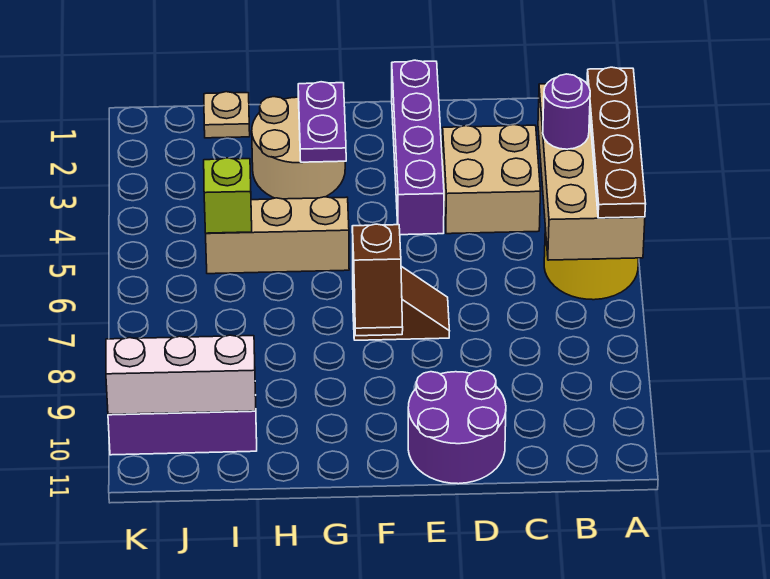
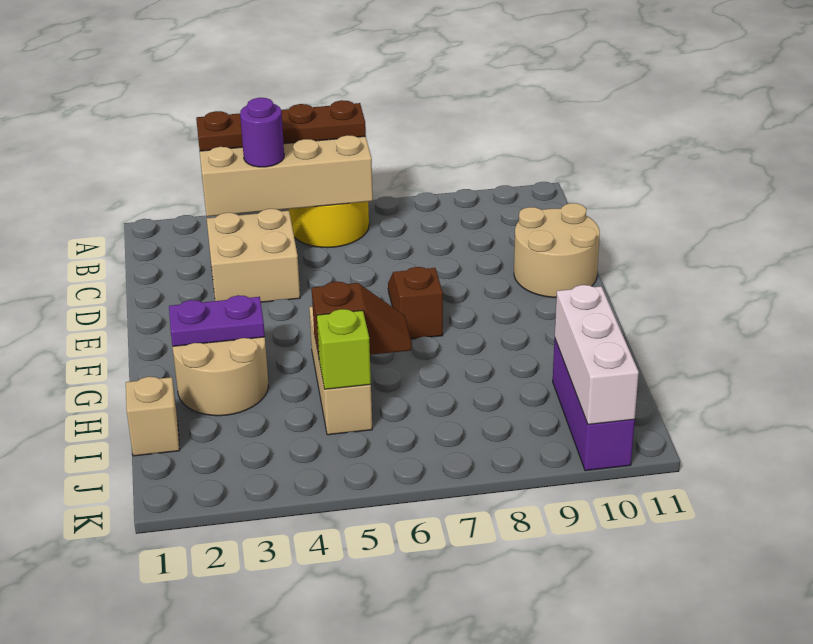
purple round brick D10:E11 level 1 -> tan round brick D10:E11 level 1
purple brick E1:E4 level 1 -> none
brown slope F7:F8 level 2 top 7 -> brown slope H5:H6 level 2 top 5
tan plate I1 level 1 -> tan brick I1 level 1

